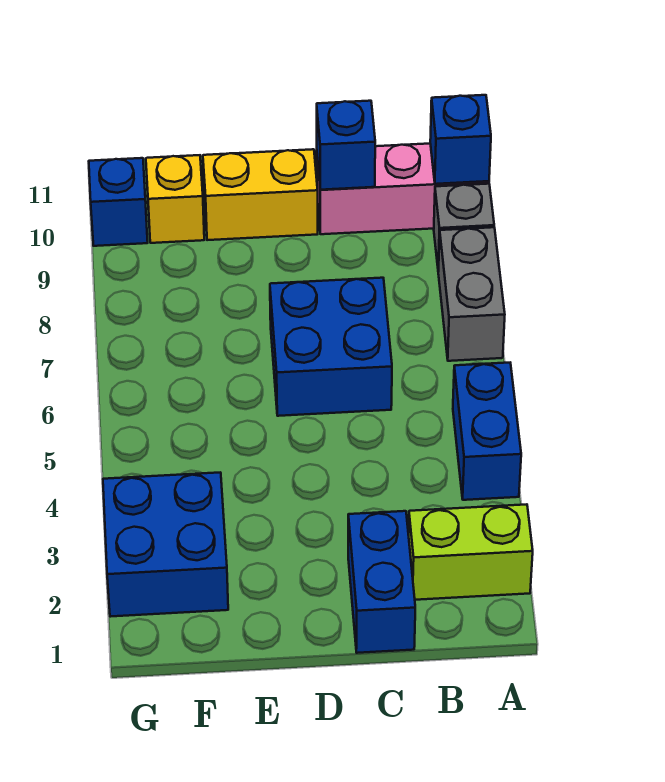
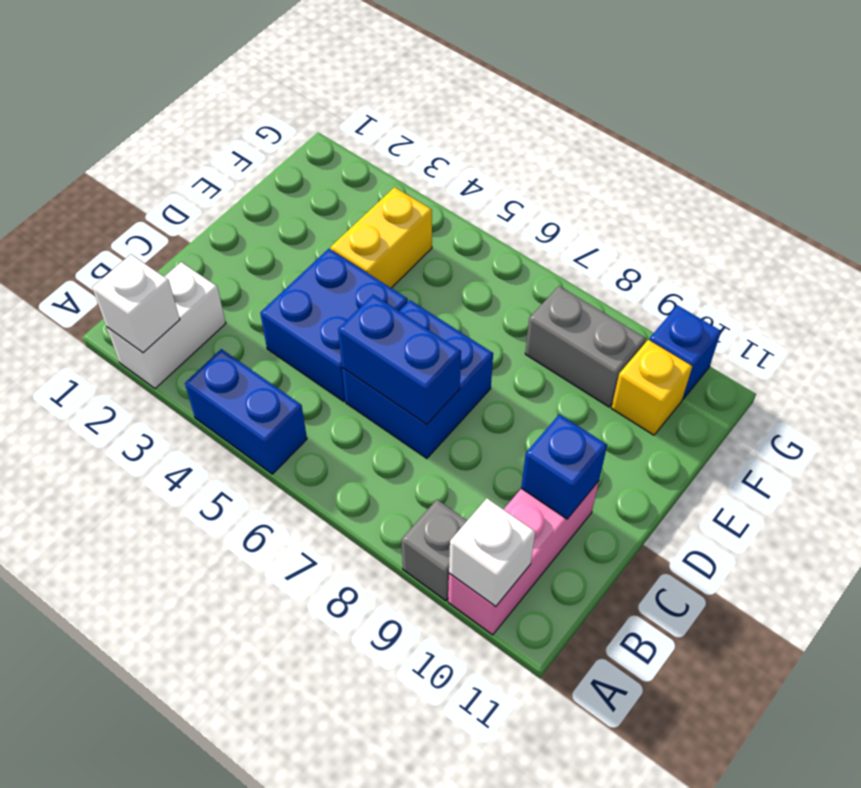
lime brick A2:B2 level 1 -> white brick A2:B2 level 1
none -> white brick A2 level 2
grey brick A7:A8 level 1 -> grey brick F8:F9 level 1
blue brick A10 level 2 -> white brick A10 level 2
blue brick C1:C2 level 1 -> blue brick C6:C7 level 2
yellow brick D10:E10 level 1 -> yellow brick E4:F4 level 1
blue brick F2:G3 level 1 -> blue brick C4:D5 level 1

